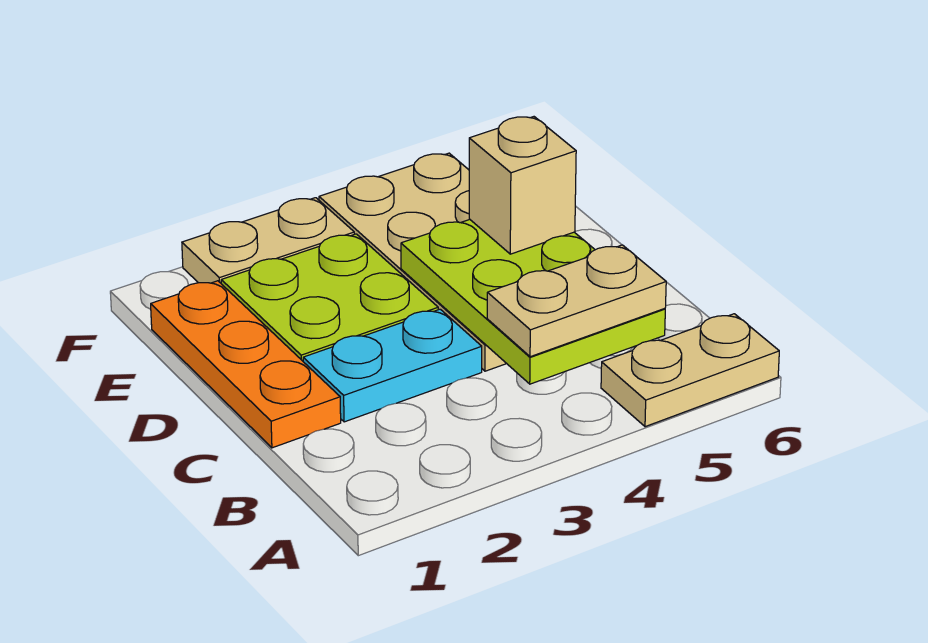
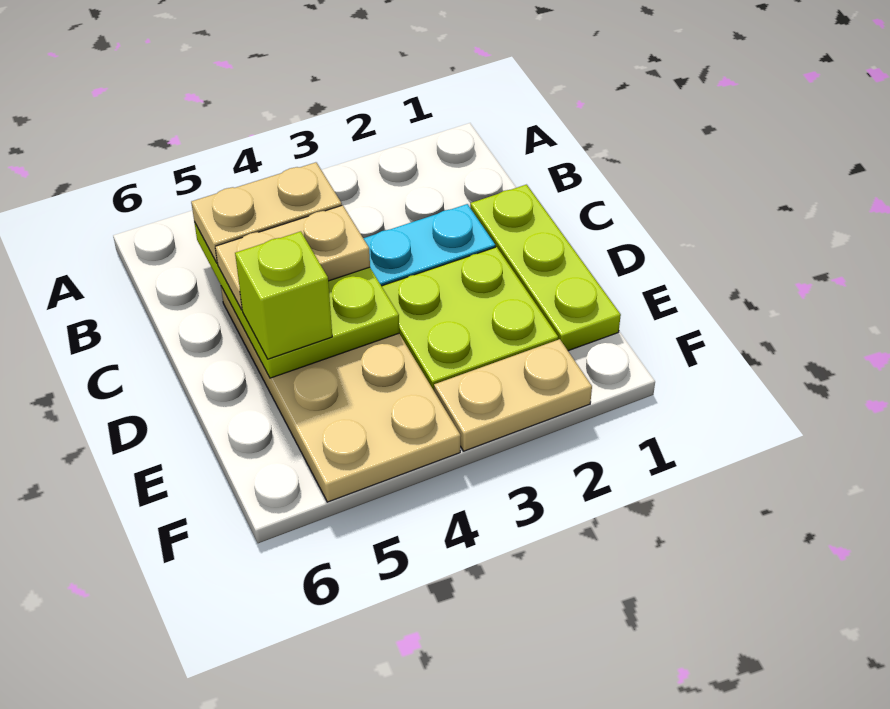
tan plate A5:A6 level 1 -> tan plate C4:C5 level 3
orange plate C1:E1 level 1 -> lime plate C1:E1 level 1
tan brick D5 level 3 -> lime brick D5 level 3

